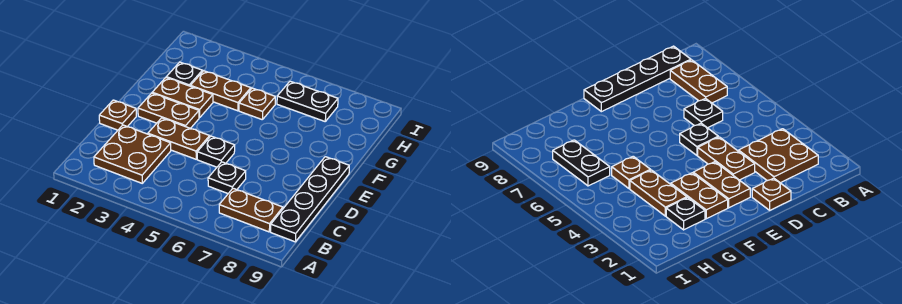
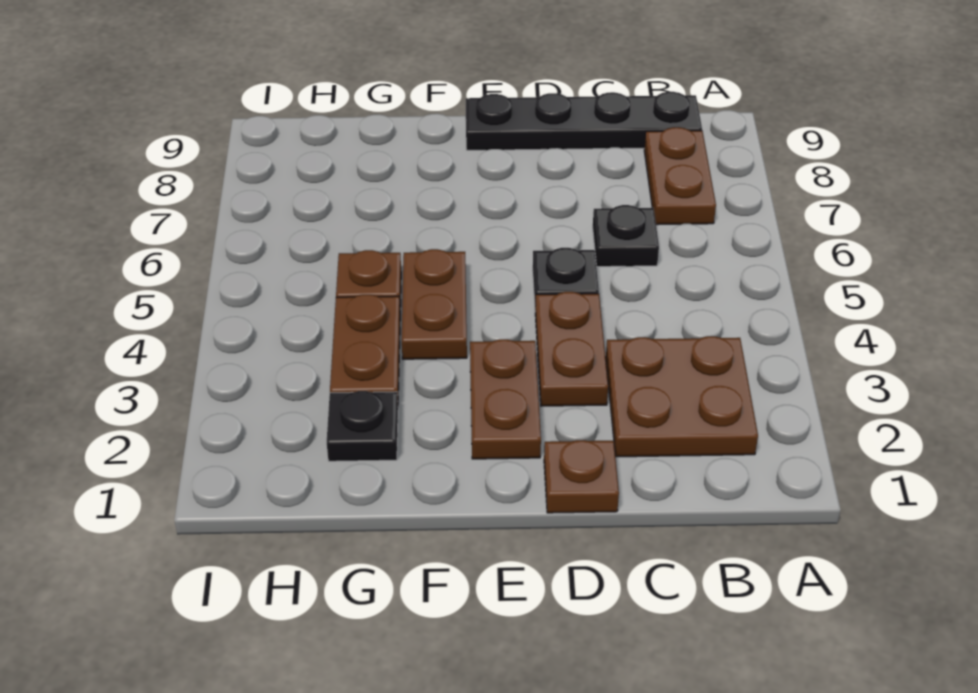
brown plate F2:F3 level 1 -> brown plate F4:F5 level 1
black plate H6:H7 level 1 -> none

